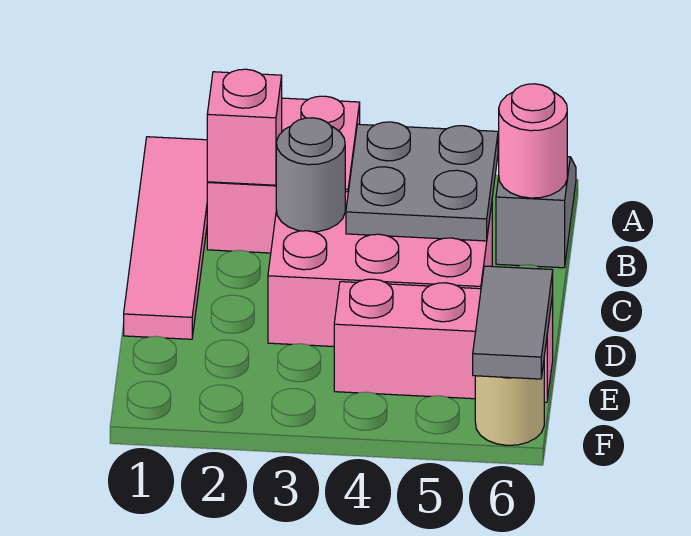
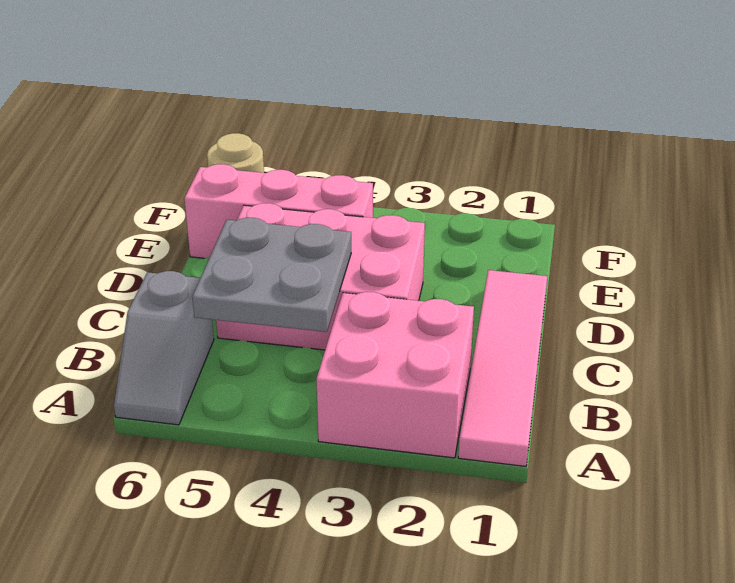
pink brick B2 level 2 -> none
pink round brick B6 level 2 -> none
grey round brick C3 level 2 -> none
grey tile E6:F6 level 2 -> none

